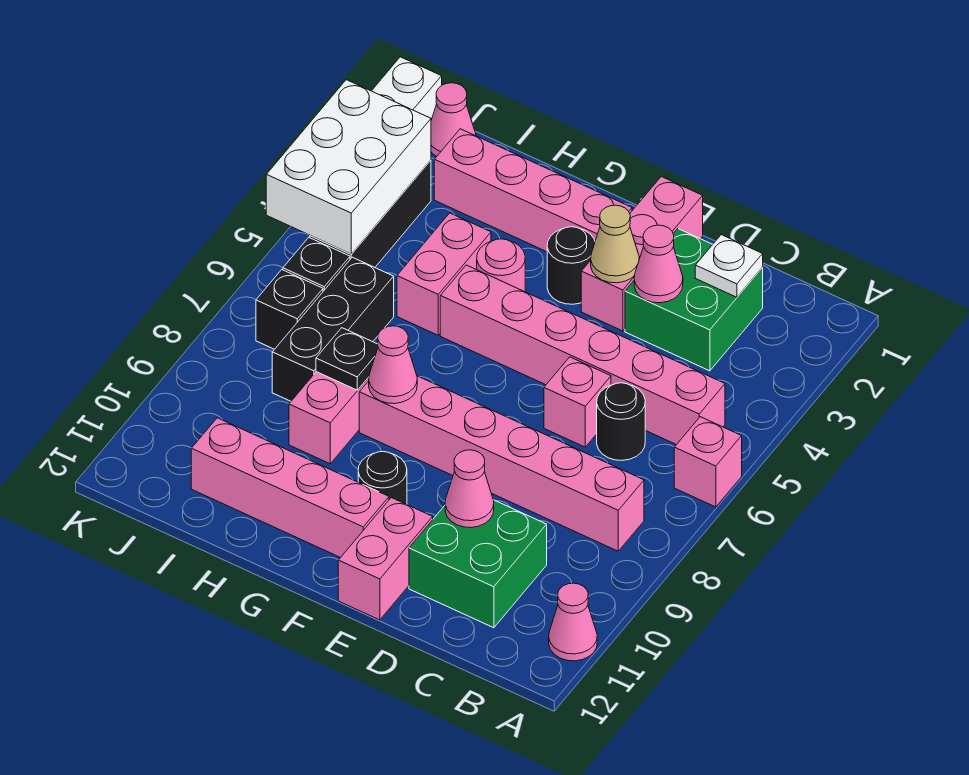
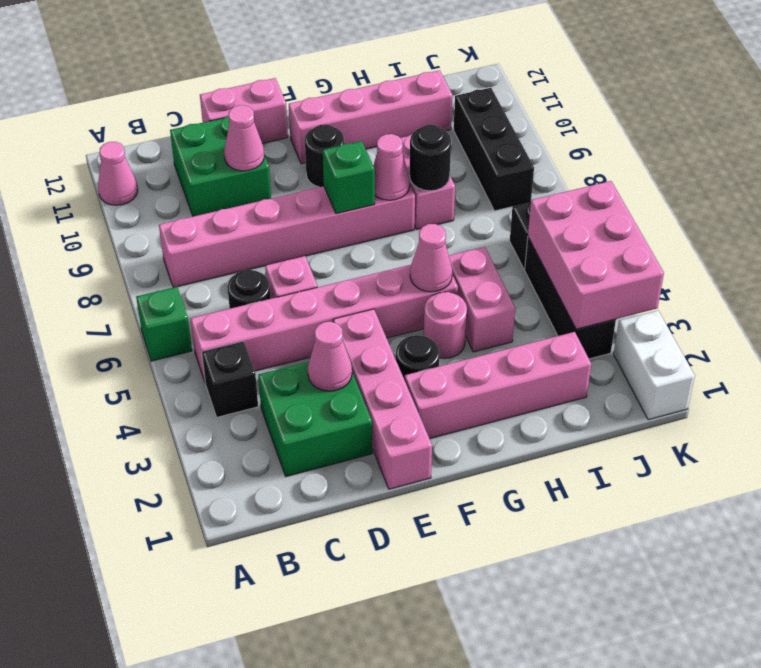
pink brick A6 level 1 -> green brick A6 level 1
white plate C2 level 2 -> none
pink brick E1:E3 level 1 -> pink brick E1:E4 level 1
tan cone E3 level 2 -> none
pink brick E11:E12 level 1 -> pink brick D12:E12 level 1
none -> green brick F8 level 2
black plate H8 level 2 -> black round brick H8 level 2
black brick I6:I8 level 1 -> black brick J8:J10 level 1
pink cone J1 level 1 -> pink cone G5 level 2
white brick J3:K5 level 2 -> pink brick J3:K5 level 2
black brick J7 level 1 -> black brick B4 level 1

